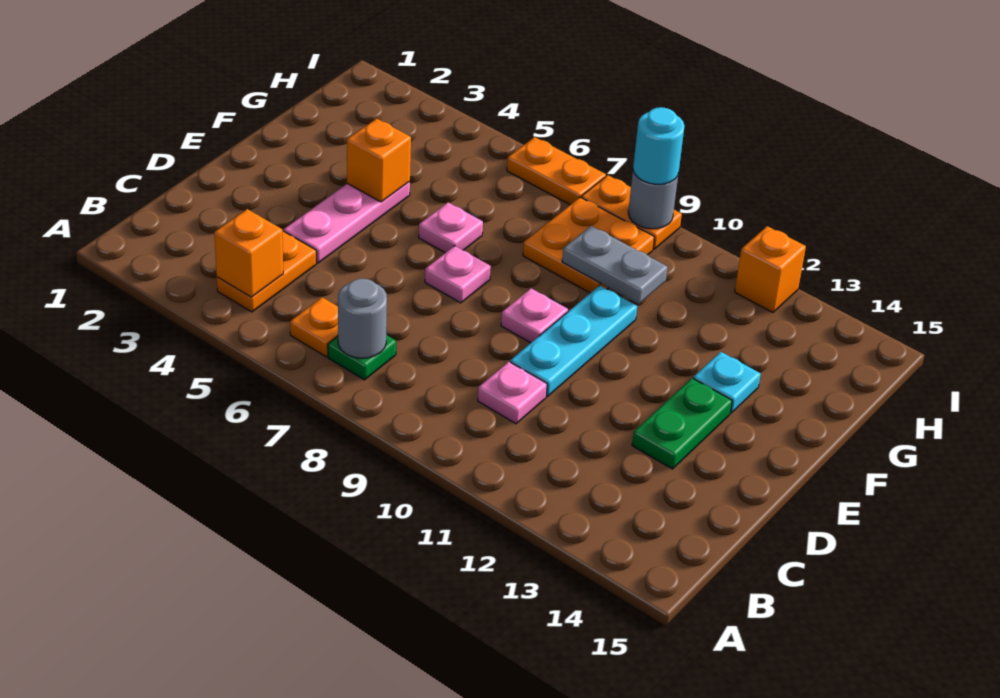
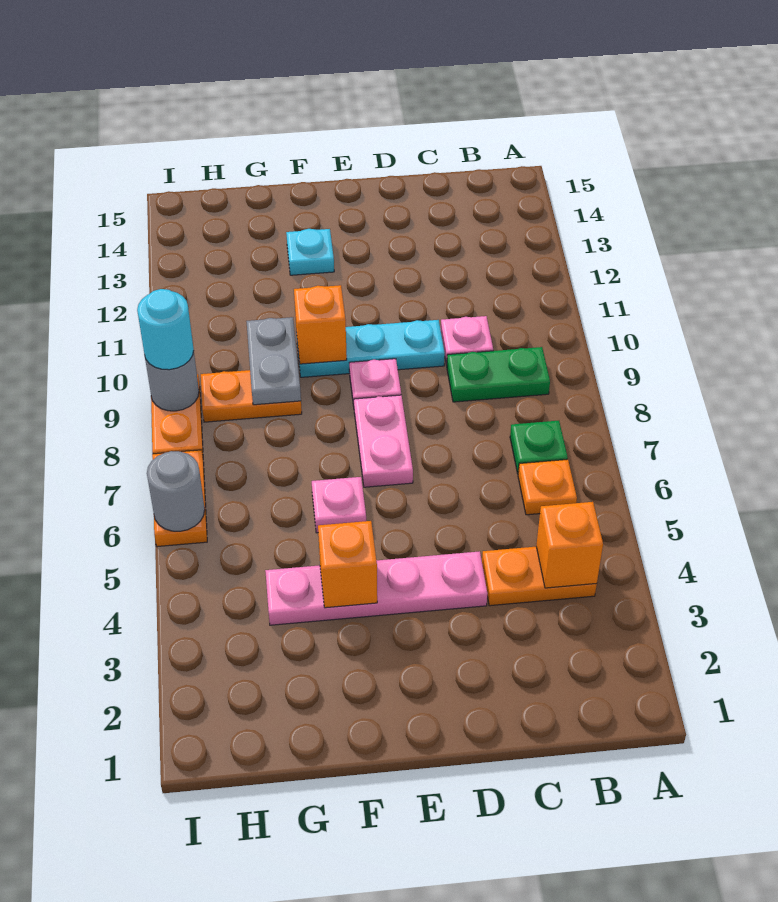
grey round brick B7 level 2 -> grey round brick I6 level 2
pink plate D4:F4 level 1 -> pink plate D4:G4 level 1
green plate D13:E13 level 1 -> green plate B9:C9 level 1
pink plate E7 level 1 -> pink plate E7:E8 level 1
orange plate G8:H9 level 1 -> orange plate G9:H9 level 1
orange brick I12 level 1 -> orange brick F10 level 2

